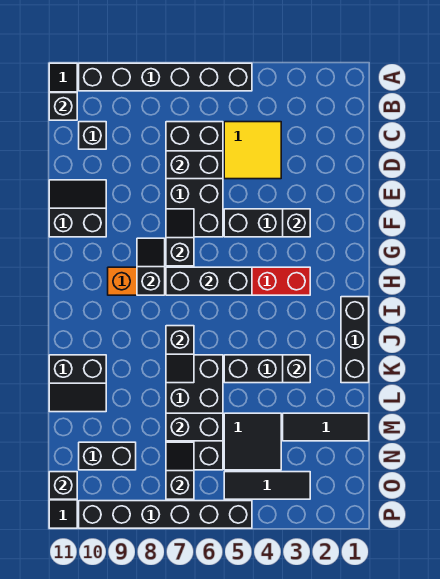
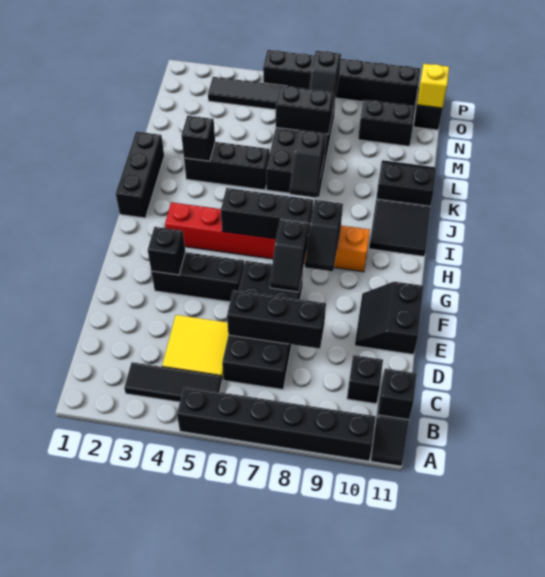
black brick D6:D7 level 2 -> black brick D6:D8 level 2
black slope E10:F11 level 1 top F -> black slope E10:F11 level 1 top 11
black slope J7:K7 level 2 top J -> black slope J7:K7 level 2 top K
black tile M1:M3 level 1 -> black tile B3:B5 level 1
black tile M4:N5 level 1 -> black tile I10:J11 level 1
black brick O11 level 2 -> yellow brick O11 level 2

